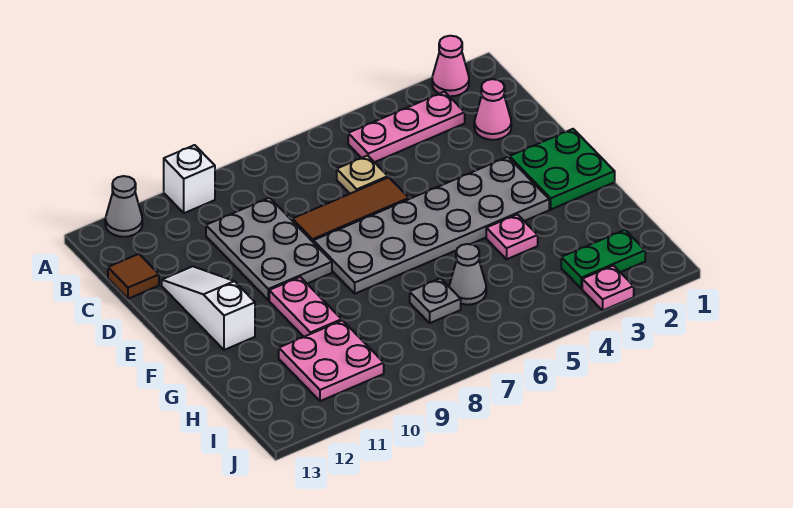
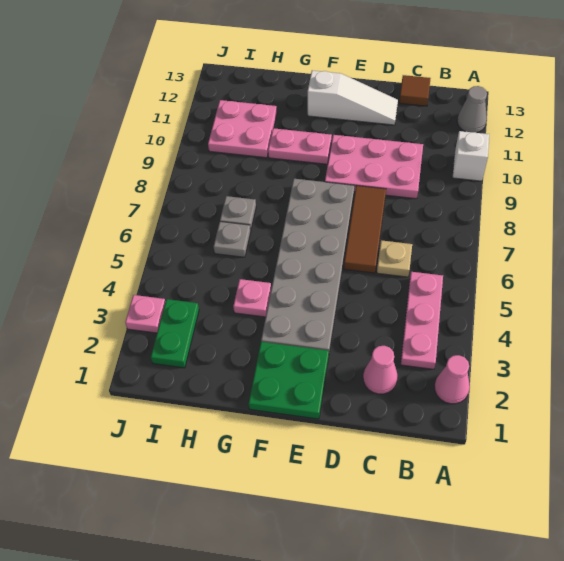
grey plate C9:E10 level 1 -> pink plate C9:E10 level 1
grey cone H6 level 1 -> grey plate H6 level 1

